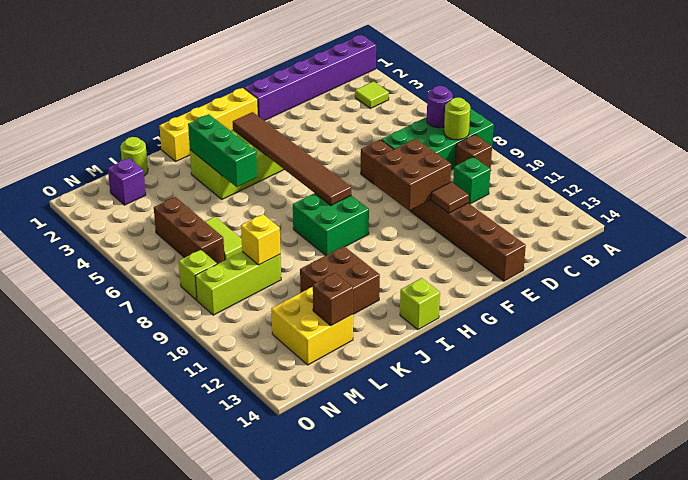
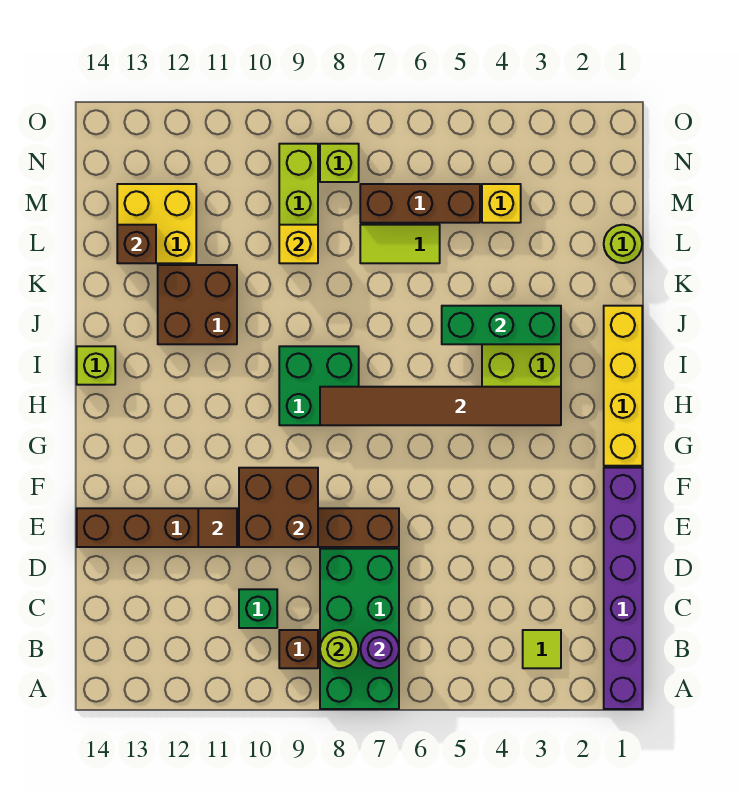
purple brick M2 level 1 -> none
none -> yellow brick M4 level 1

